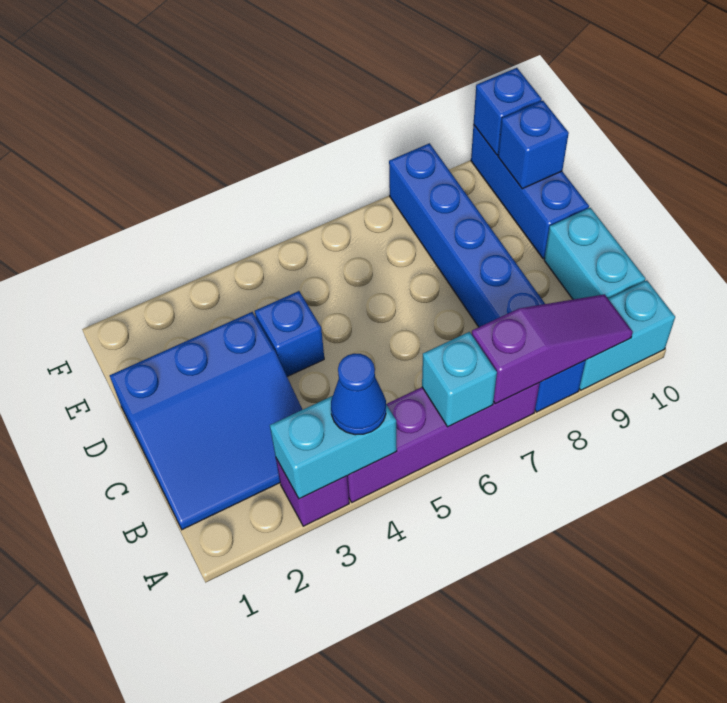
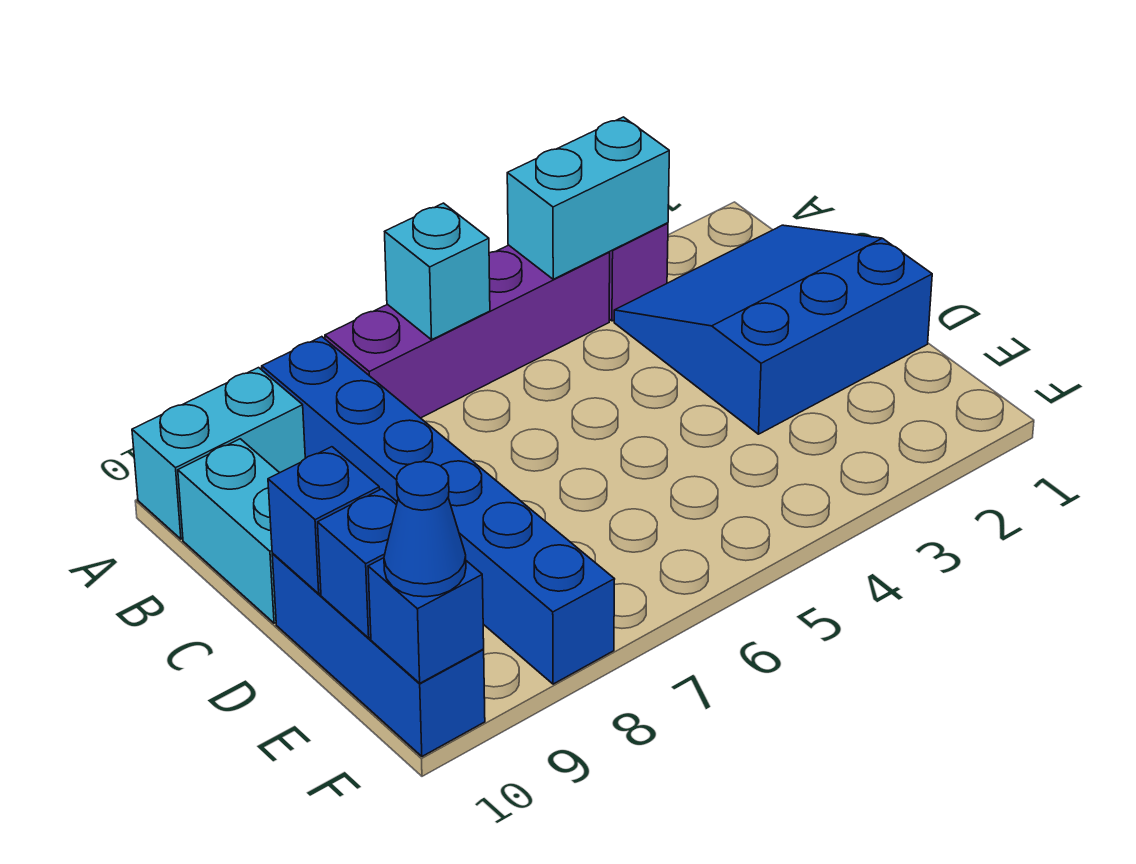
blue cone A4 level 3 -> blue cone F10 level 3
purple slope A7:A9 level 2 top 7 -> none
blue brick D4 level 1 -> blue brick D10 level 2

